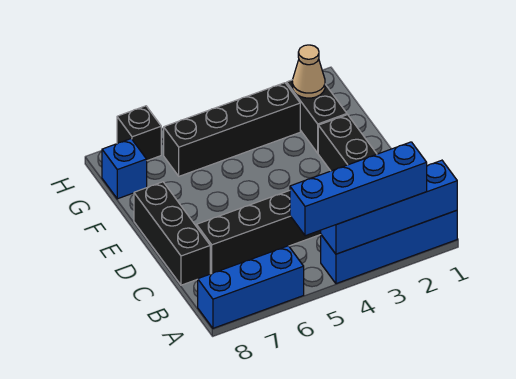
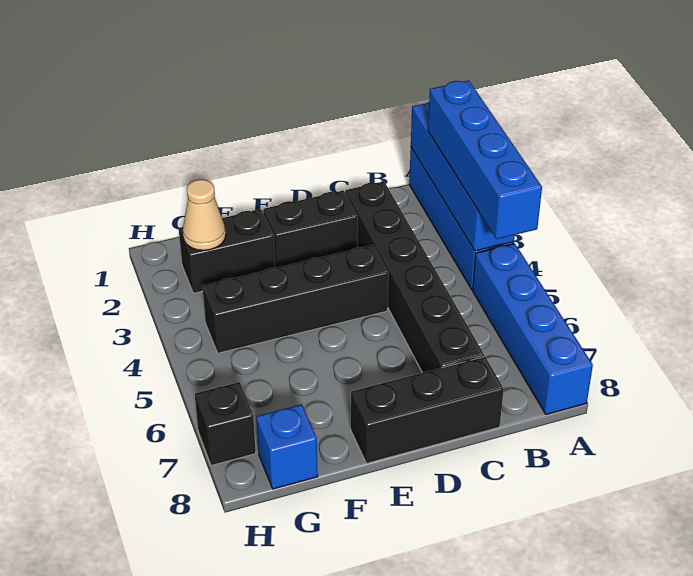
blue brick A6:A8 level 1 -> blue brick A5:A8 level 1
black brick G3:G6 level 1 -> black brick D4:G4 level 1

